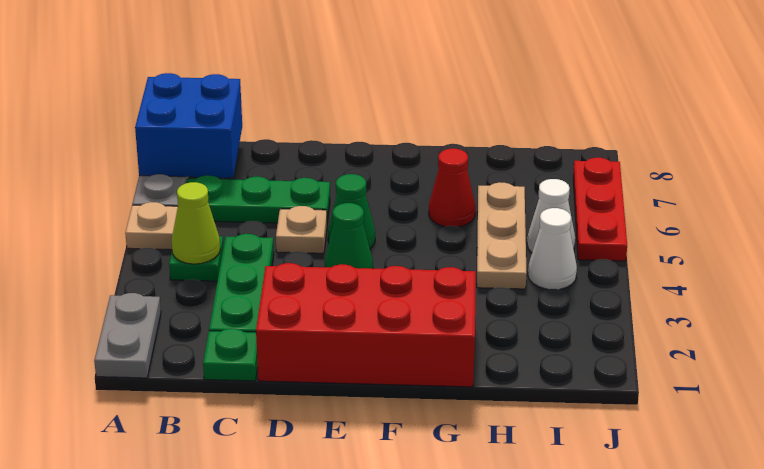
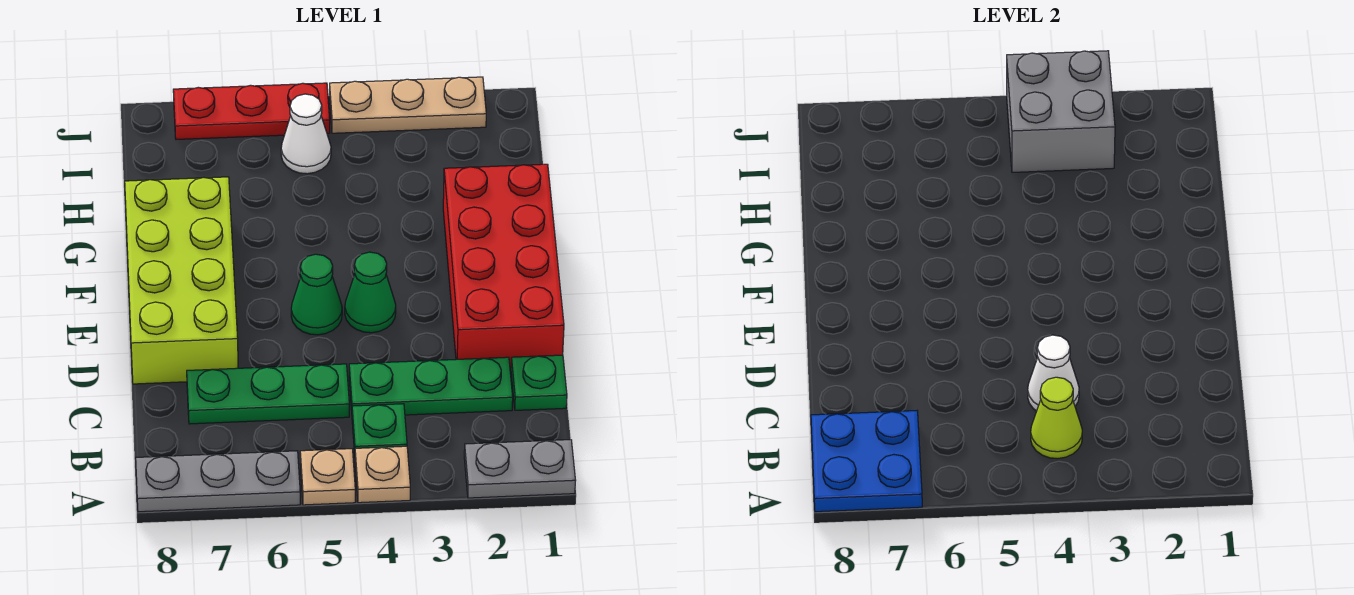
blue brick A7:B8 level 2 -> blue plate A7:B8 level 2
green plate B6:D6 level 1 -> green plate C5:C7 level 1
tan plate D5 level 1 -> tan plate A4 level 1
none -> lime brick D7:G8 level 1
red cone G6 level 1 -> none
tan plate H4:H6 level 1 -> tan plate J2:J4 level 1
none -> grey brick I3:J4 level 2
white cone I4 level 1 -> white cone C4 level 2

